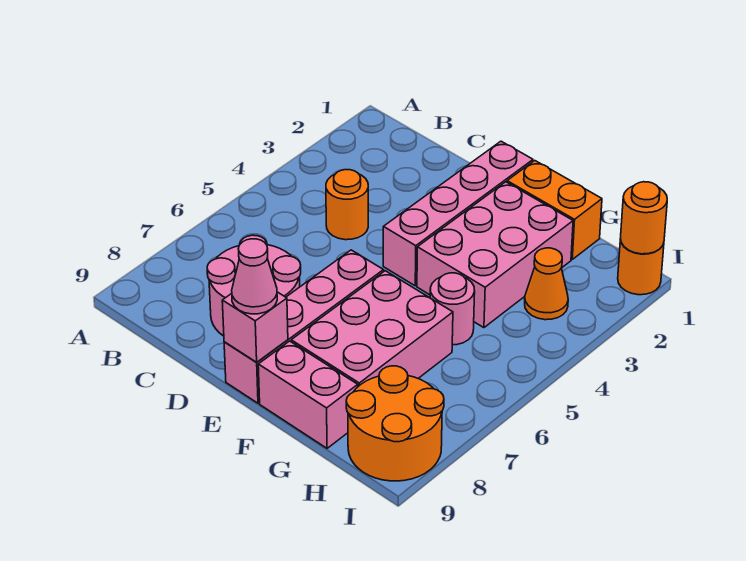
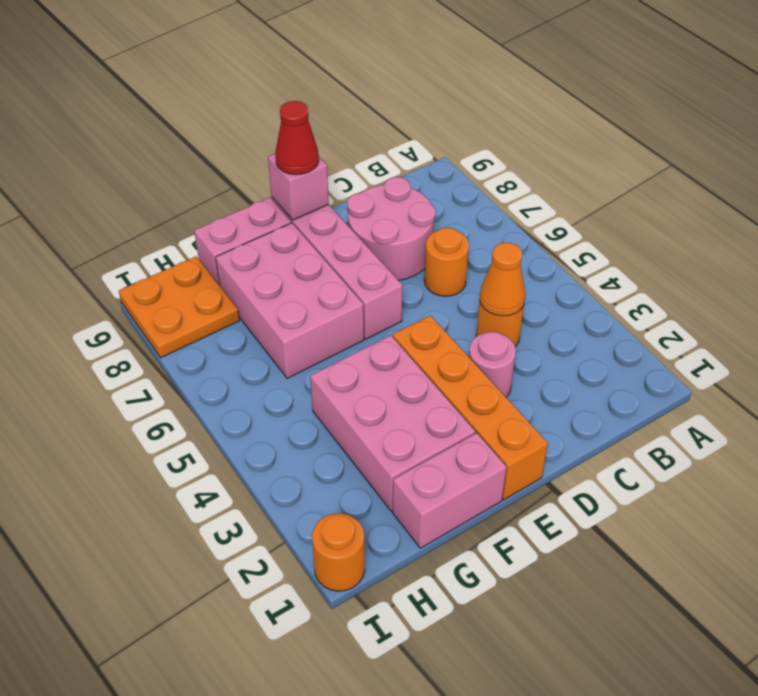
pink brick E1:E4 level 1 -> orange brick E1:E4 level 1
pink cone E9 level 3 -> red cone E9 level 3
orange brick F1:G1 level 1 -> pink brick F1:G1 level 1
pink round brick G5 level 1 -> pink round brick D3 level 1
orange cone H3 level 1 -> orange cone C4 level 2
orange round brick H8:I9 level 1 -> orange plate H8:I9 level 1
orange round brick I1 level 2 -> orange round brick C6 level 1

